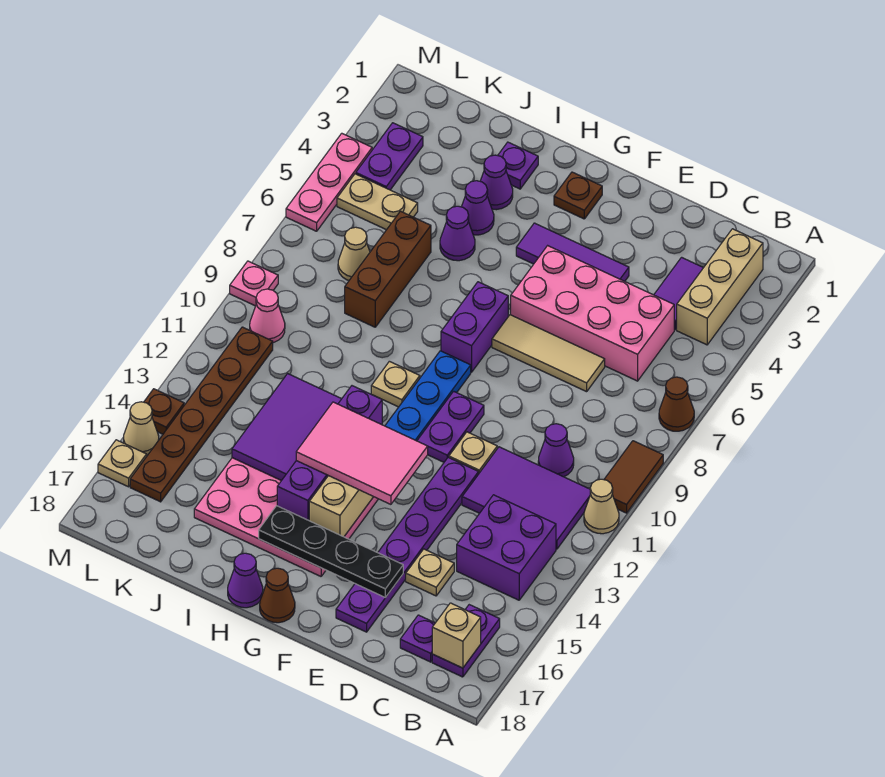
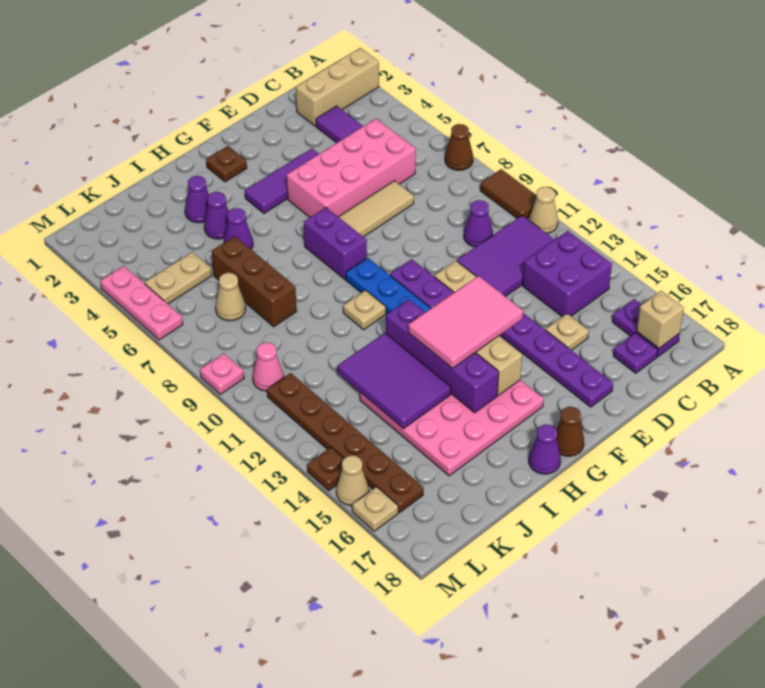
tan brick B2:B4 level 1 -> tan brick A2:C2 level 1
black plate E16:H16 level 2 -> none
purple plate I2 level 1 -> none
purple plate L3:L4 level 1 -> none

